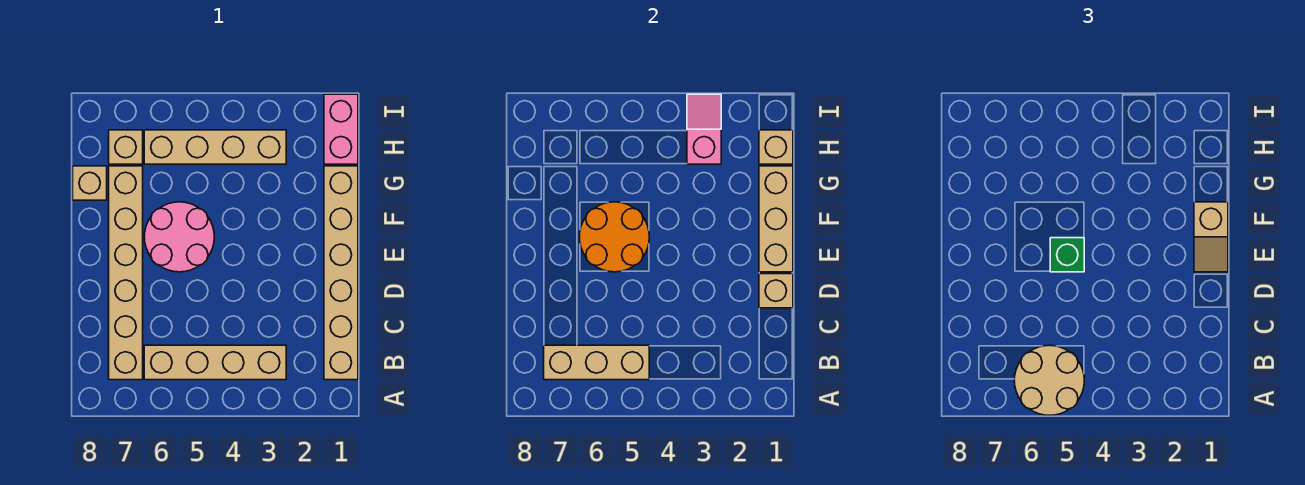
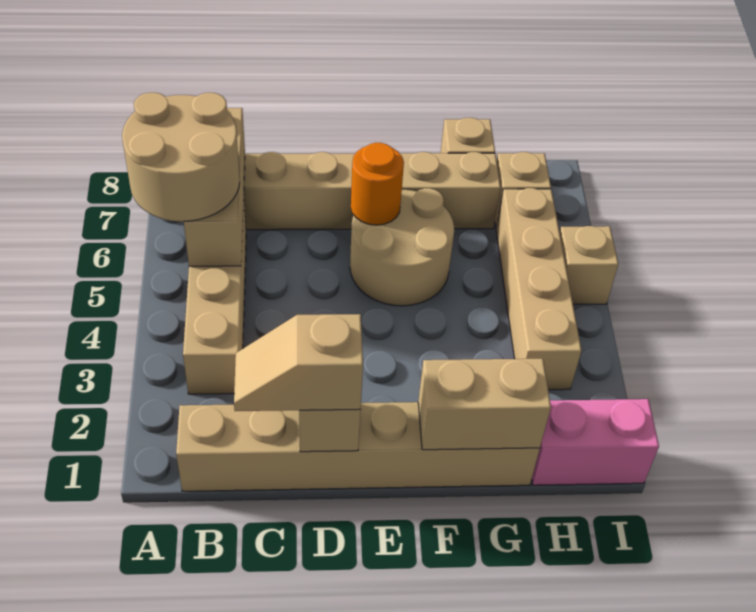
tan brick E1:G1 level 2 -> tan brick F1:G1 level 2
tan slope E1:F1 level 3 top F -> tan slope C1:D1 level 3 top D
pink round brick E5:F6 level 1 -> tan round brick E5:F6 level 1
orange round brick E5:F6 level 2 -> orange round brick E6 level 2
green brick E5 level 3 -> none
tan brick H1 level 2 -> tan brick I5 level 1
pink slope H3:I3 level 2 top H -> none

